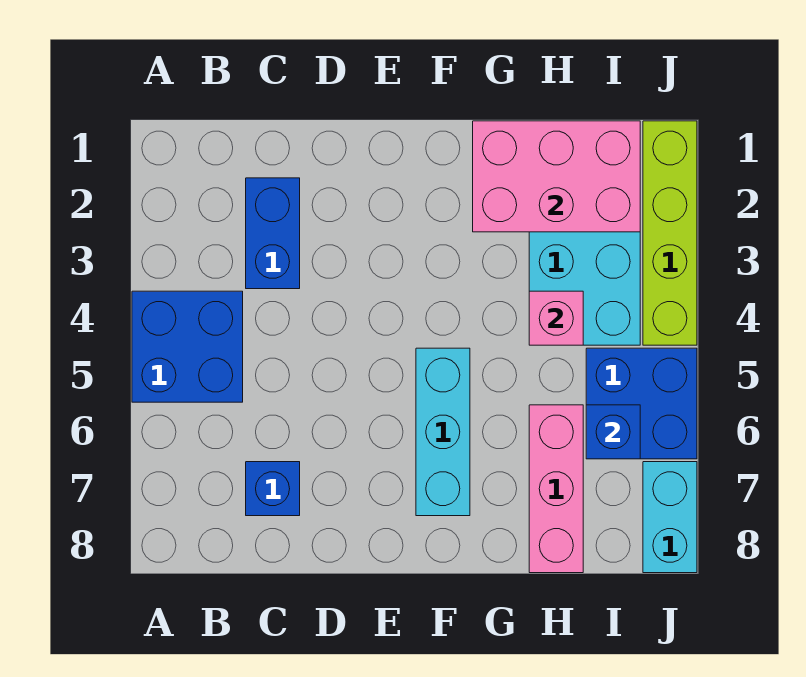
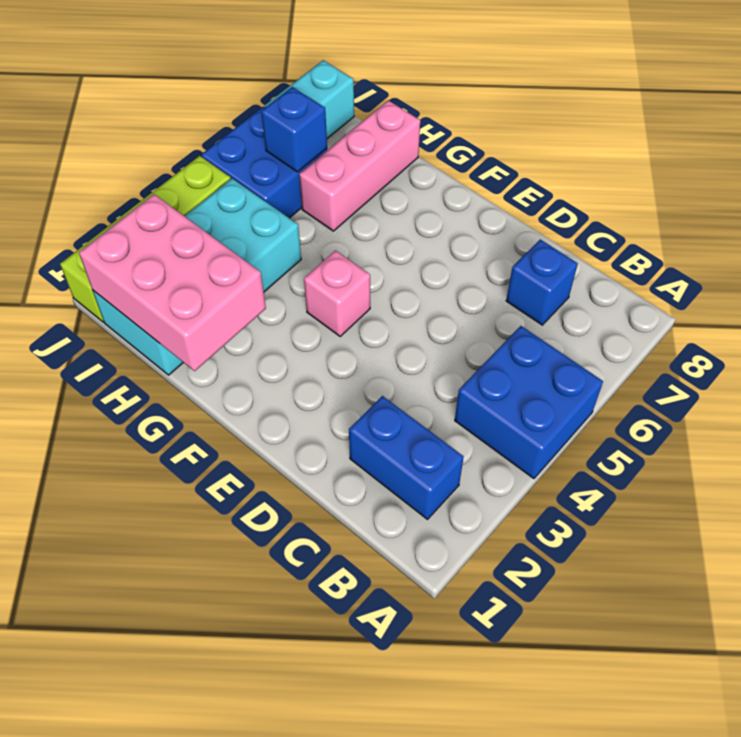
blue brick C2:C3 level 1 -> blue brick B2:C2 level 1
cyan brick F5:F7 level 1 -> none
pink brick H4 level 2 -> pink brick F4 level 1

